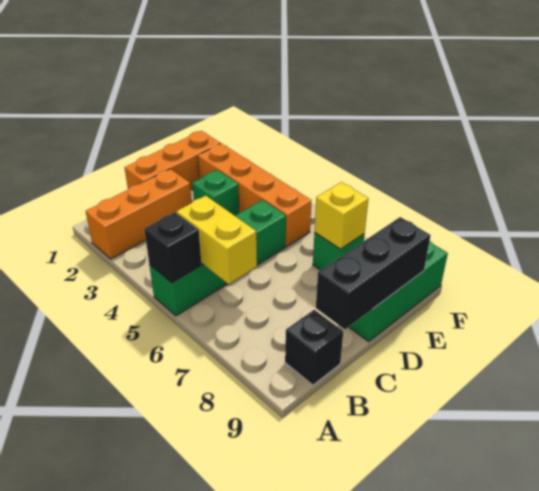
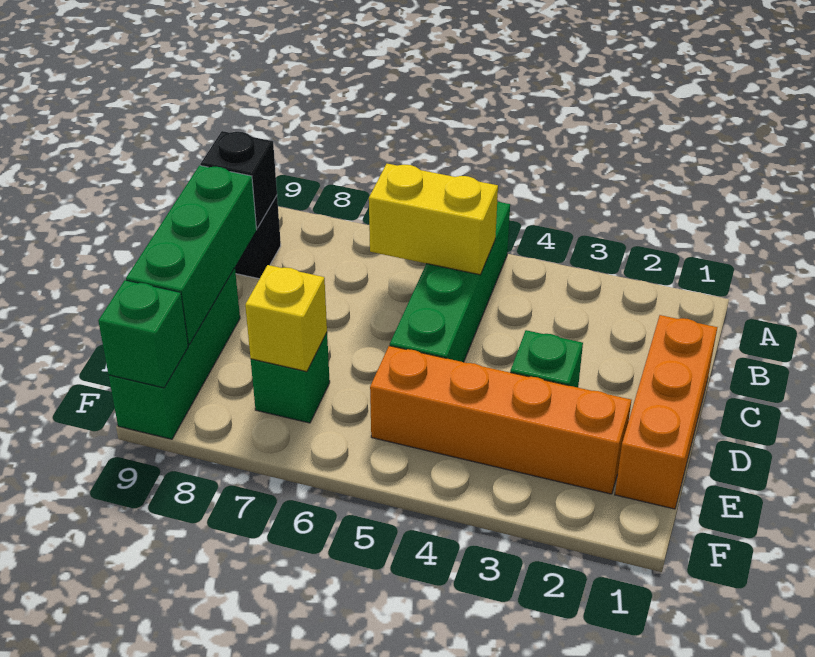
orange brick A2:C2 level 1 -> none
black brick A5 level 2 -> black brick B9 level 2
black brick C9:E9 level 2 -> green brick C9:E9 level 2
none -> green brick F9 level 2

